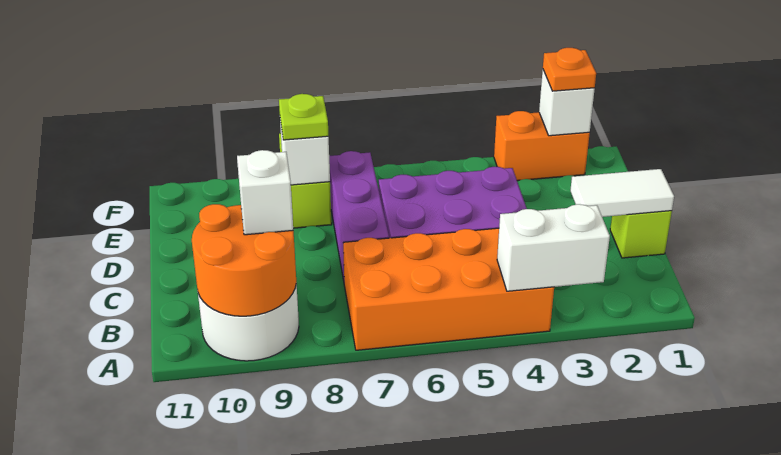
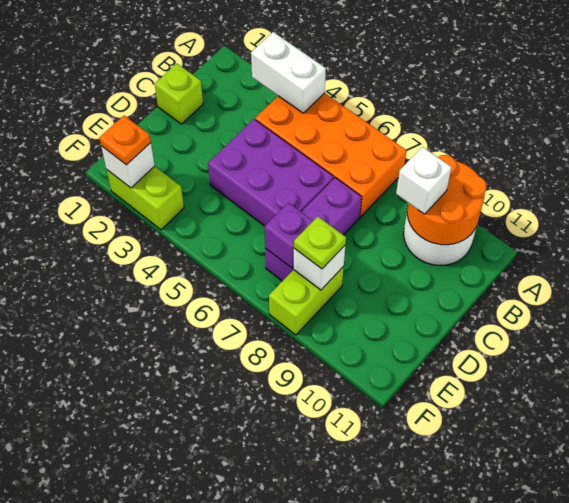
white tile C1:C2 level 2 -> none
none -> purple brick E7 level 2
orange brick F2:F3 level 1 -> lime brick F2:F3 level 1

